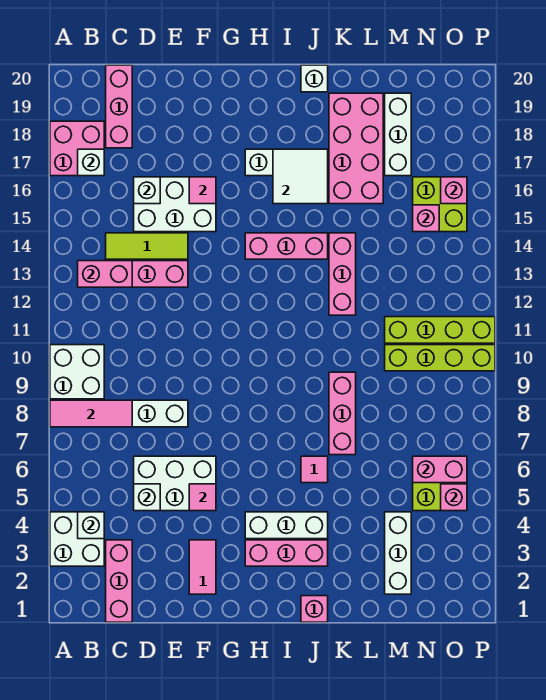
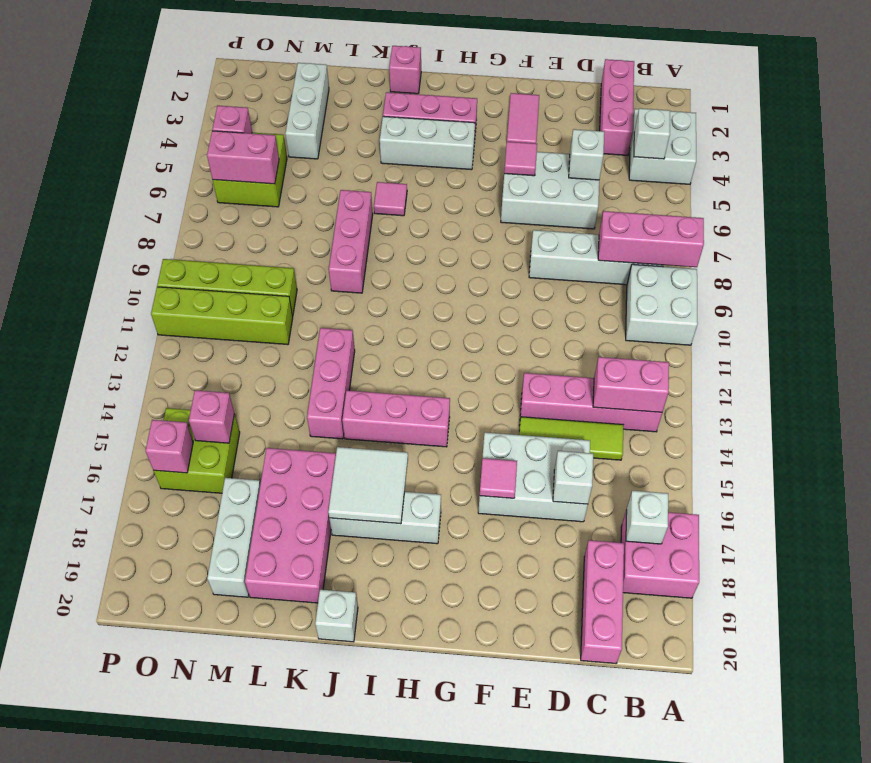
pink tile A8:C8 level 2 -> pink brick A8:C8 level 2

